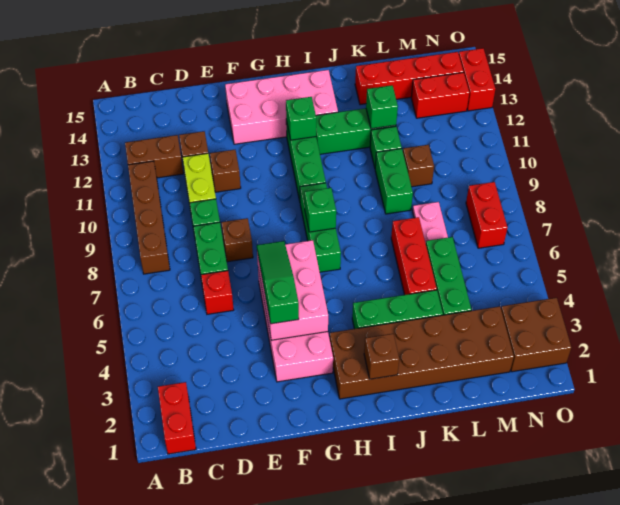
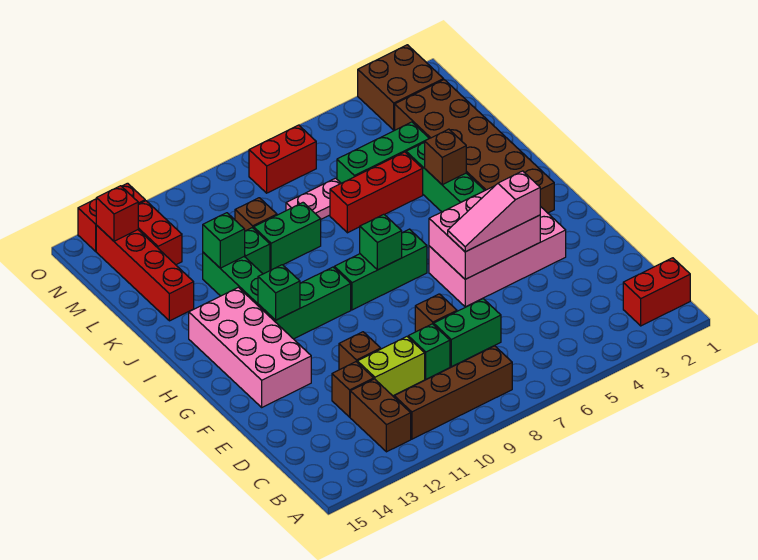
red brick D6 level 1 -> red brick N14 level 2
green slope F4:F6 level 3 top 4 -> pink slope F4:F6 level 3 top 4
brown brick I2 level 2 -> brown brick J4 level 2

